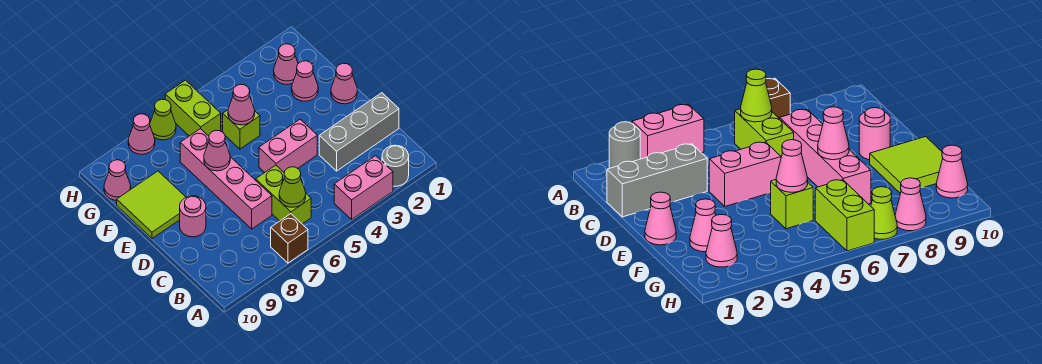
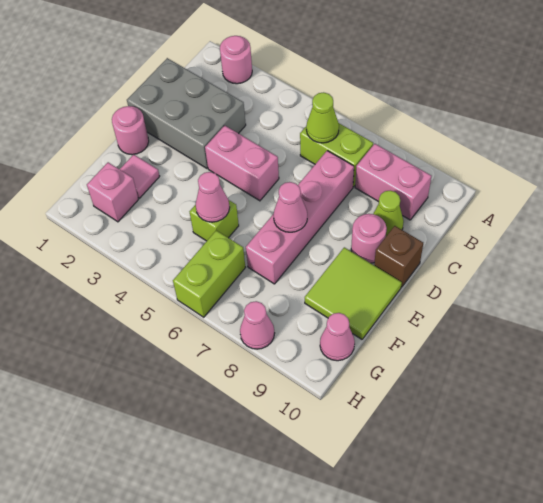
grey round brick A2 level 1 -> pink round brick A2 level 1
pink brick A3:A4 level 1 -> pink brick B8:B9 level 1
brown brick A7 level 1 -> brown brick D10 level 1
lime brick B6:C6 level 1 -> lime brick B6:B7 level 1
grey brick C1:C3 level 1 -> grey brick C1:D3 level 1
pink cone E1 level 1 -> pink round brick E1 level 1
pink cone F2 level 1 -> pink tile F2 level 1
pink cone G2 level 1 -> pink brick G2 level 1
lime cone H7 level 1 -> lime cone C9 level 1

